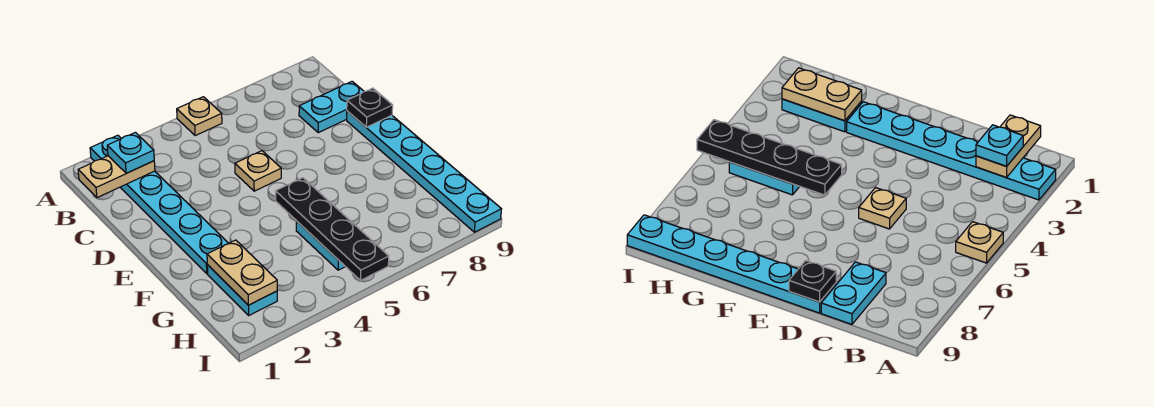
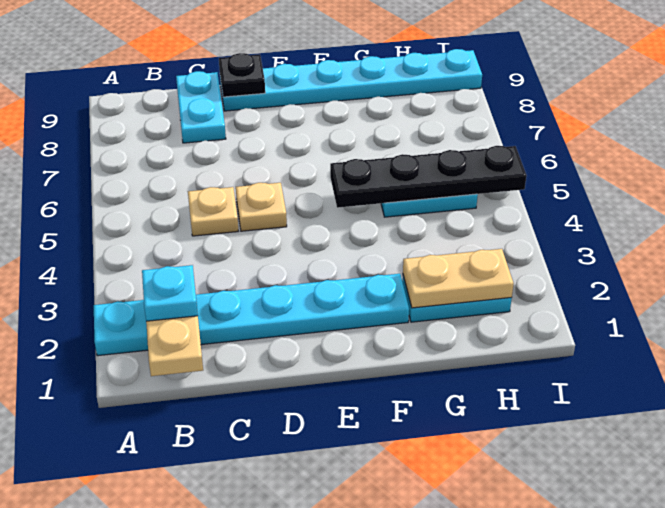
tan plate A5 level 1 -> tan plate C5 level 1

